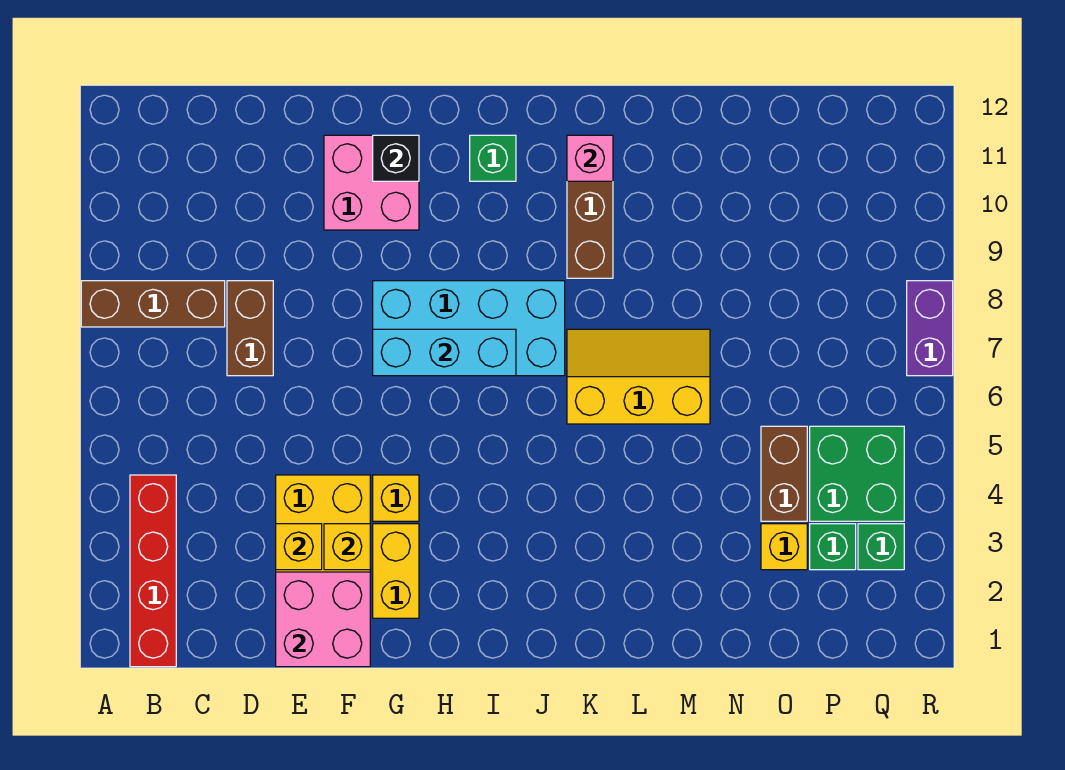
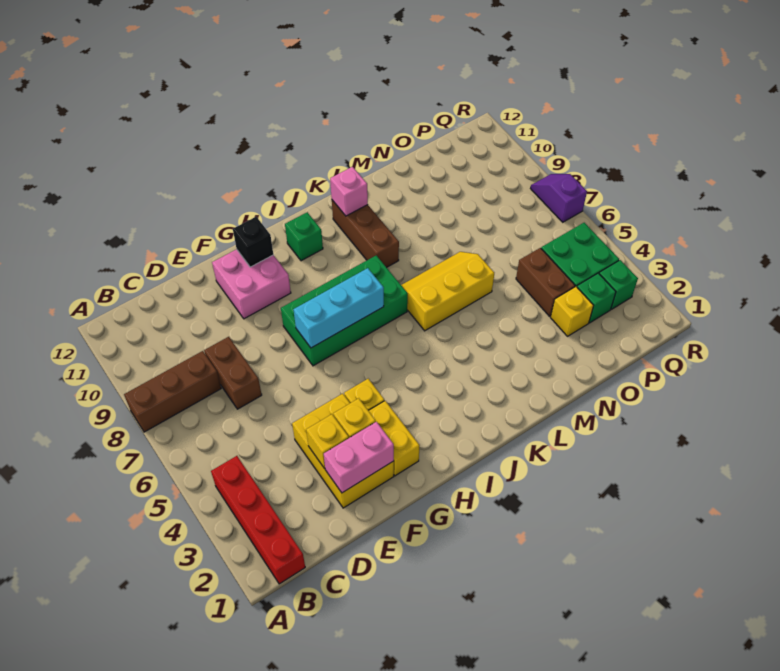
pink brick E1:F2 level 2 -> pink brick E2:F2 level 2
cyan brick G7:J8 level 1 -> green brick G7:J8 level 1
purple brick R7:R8 level 1 -> purple slope R7:R8 level 1 top 7

